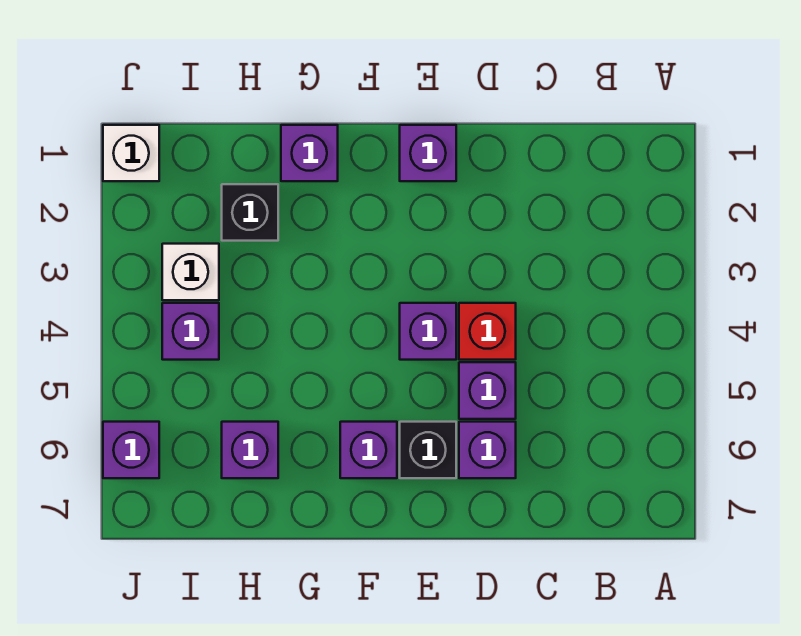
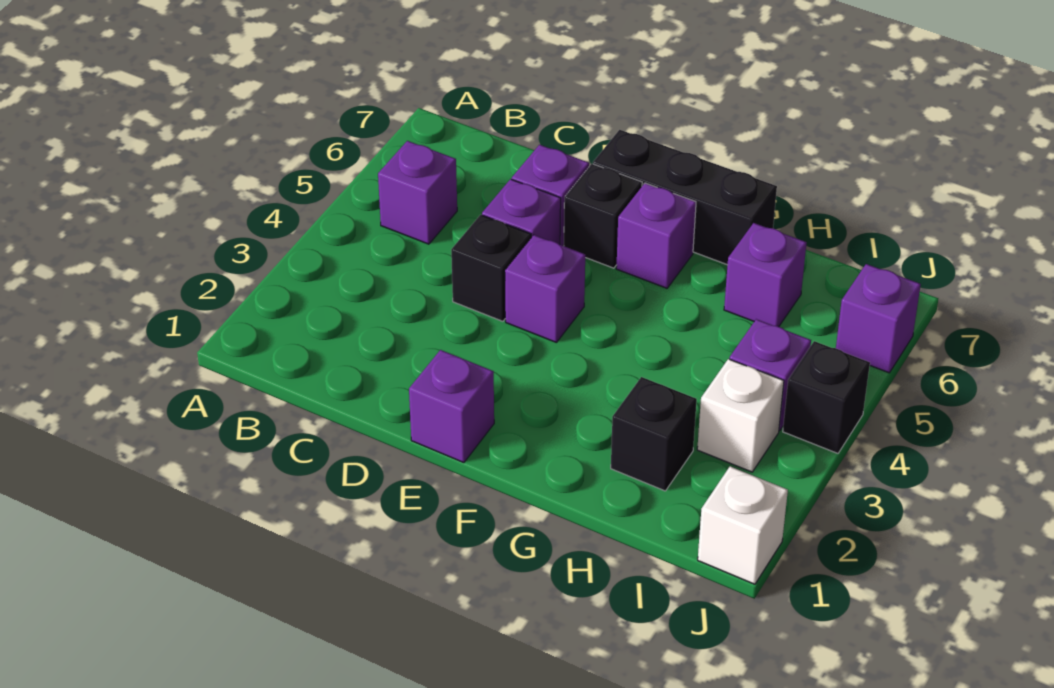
red brick D4 level 1 -> black brick D4 level 1
none -> black brick E7:G7 level 1
purple brick G1 level 1 -> purple brick B5 level 1
none -> black brick J4 level 1

